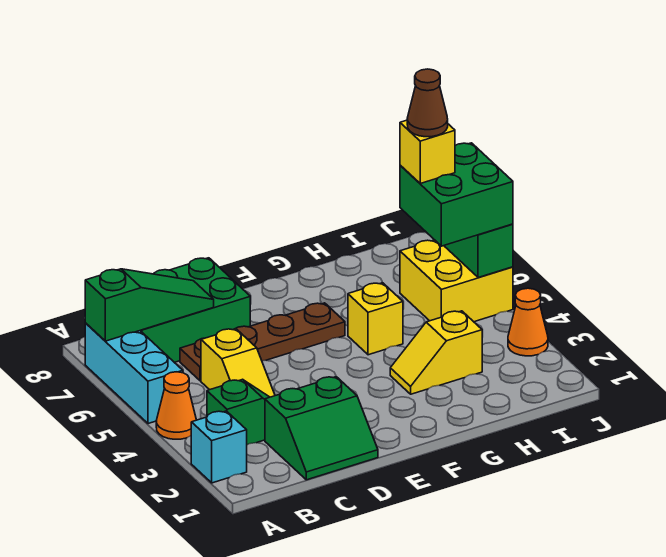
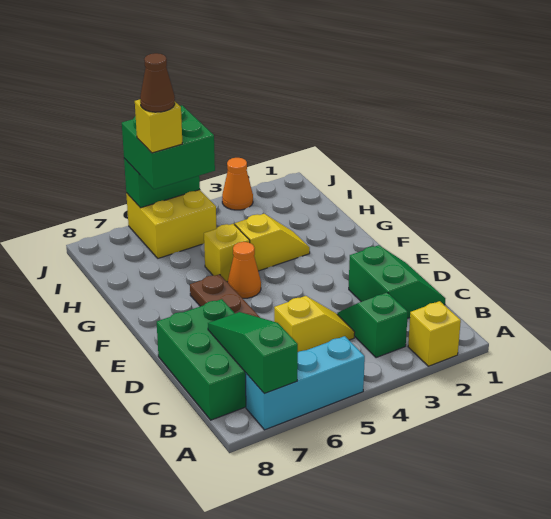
cyan brick A2 level 1 -> yellow brick A2 level 1
orange cone A4 level 1 -> orange cone F5 level 1
yellow slope G3:H3 level 1 top H -> yellow slope G3:G4 level 1 top 4

